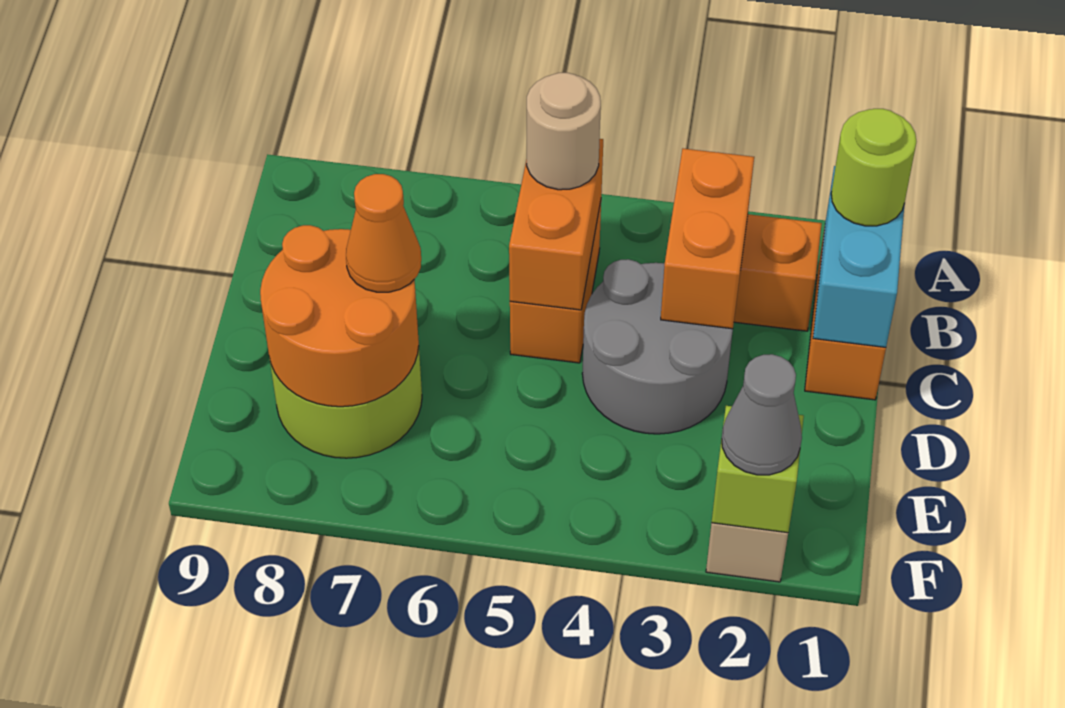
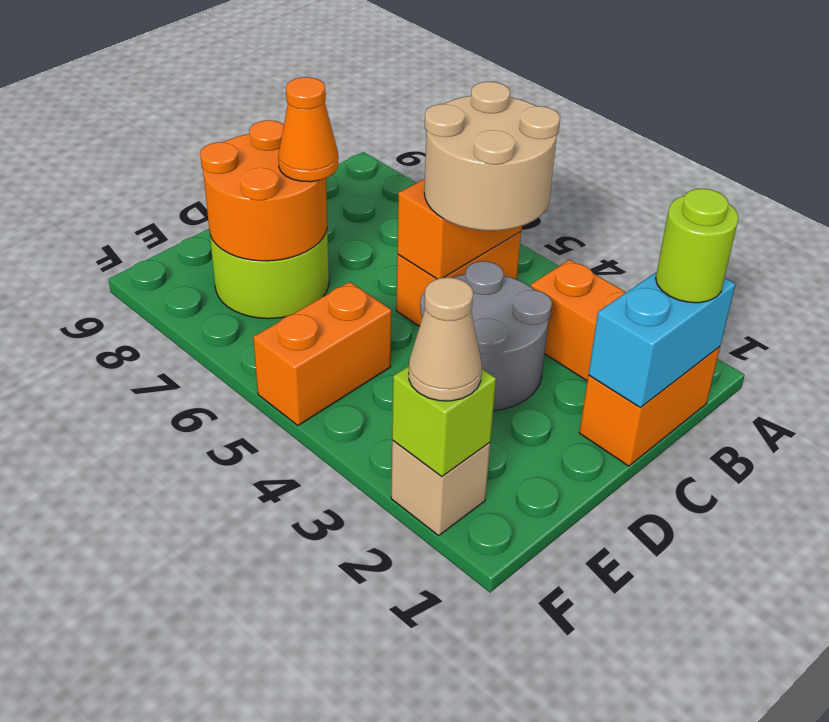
orange brick B3:C3 level 2 -> orange brick E5:F5 level 1
tan round brick B5 level 3 -> tan round brick B4:C5 level 3
grey cone F2 level 3 -> tan cone F2 level 3

